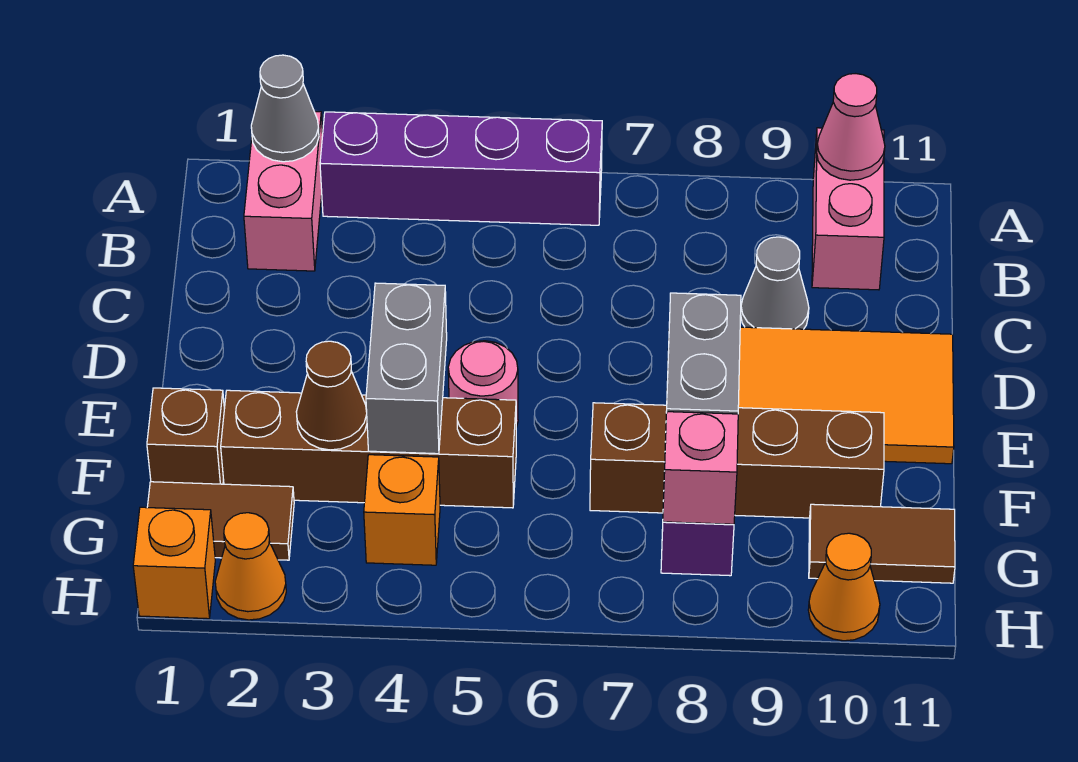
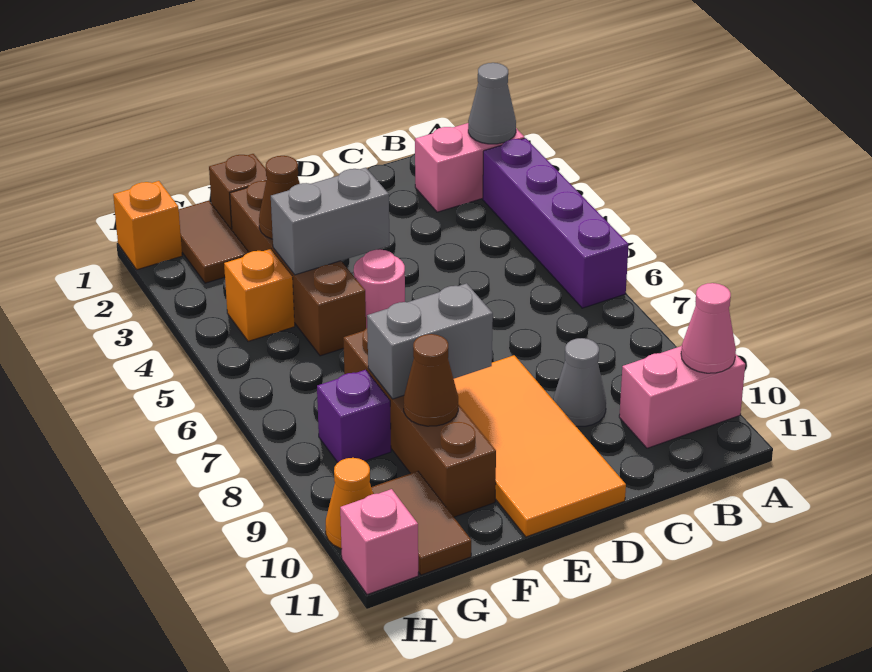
none -> brown cone F9 level 2
pink brick G8 level 2 -> pink brick H11 level 1
orange cone H2 level 1 -> none

